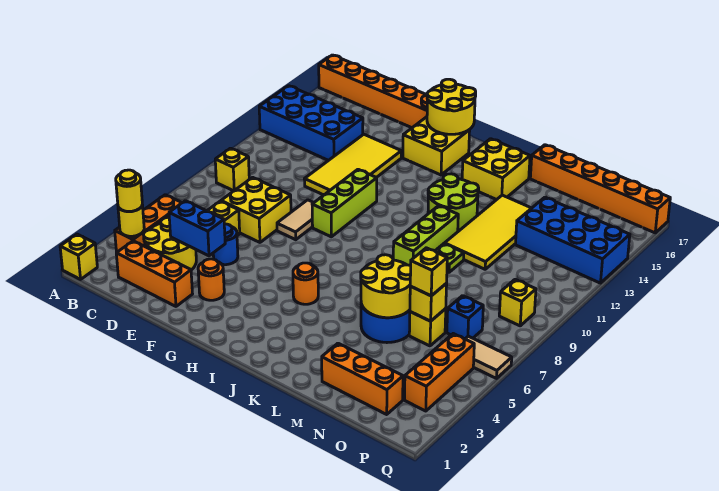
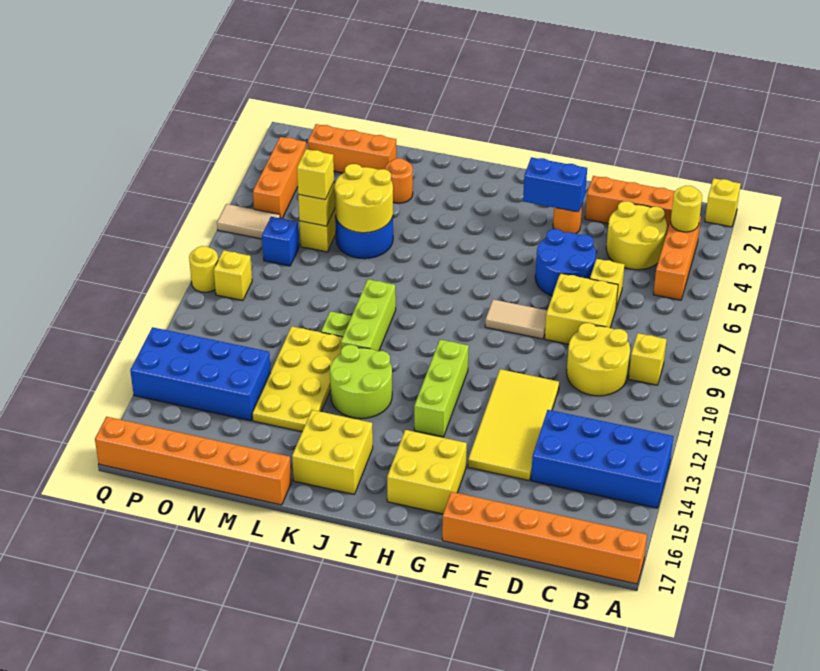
yellow round brick B3 level 3 -> yellow round brick Q9 level 1
blue brick D4:E4 level 2 -> blue brick F3:G3 level 2
blue round brick E5 level 1 -> blue round brick E5:F6 level 1
tan tile F8:F9 level 1 -> tan tile F8:G8 level 1
lime brick G9:G11 level 1 -> lime brick H11:H13 level 1
yellow round brick G16:H17 level 2 -> yellow round brick C9:D10 level 1
orange round brick I5 level 1 -> orange round brick L3 level 1
yellow tile L11:M14 level 1 -> yellow plate L11:M14 level 1

